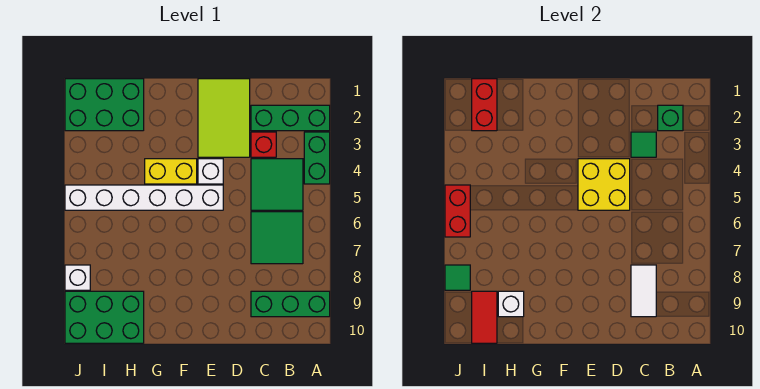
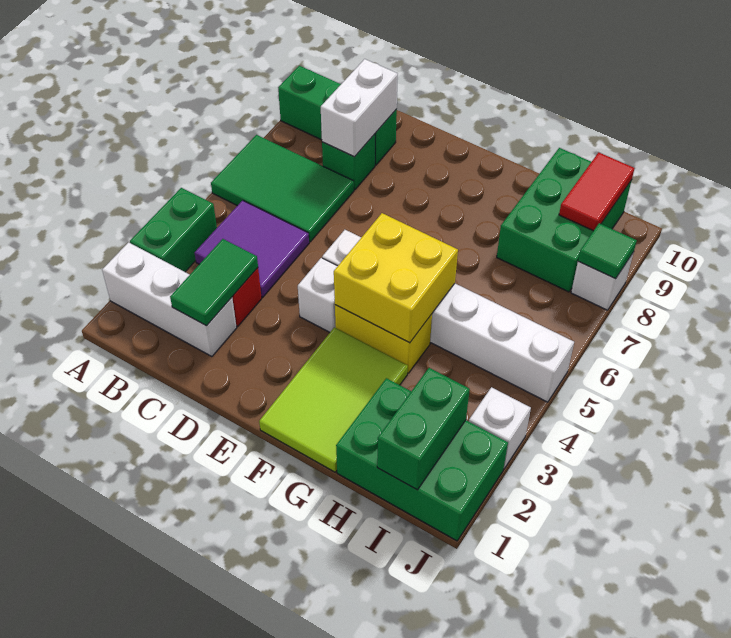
green brick A2:C2 level 1 -> white brick A2:C2 level 1
green brick B2 level 2 -> green brick C8 level 1
green tile B4:C5 level 1 -> purple tile B4:C5 level 1
green tile B6:C7 level 1 -> green tile A6:C7 level 1
green tile C3 level 2 -> green tile C2:C3 level 2
white tile C8:C9 level 2 -> white brick C8:C9 level 2
lime tile D1:E3 level 1 -> lime tile F1:G3 level 1
yellow brick D4:E5 level 2 -> yellow brick F4:G5 level 2
green brick H9:J10 level 1 -> green brick H8:I10 level 1
white brick H9 level 2 -> white brick J3 level 1
red brick I1:I2 level 2 -> green brick I1:I2 level 2
red brick J5:J6 level 2 -> none

